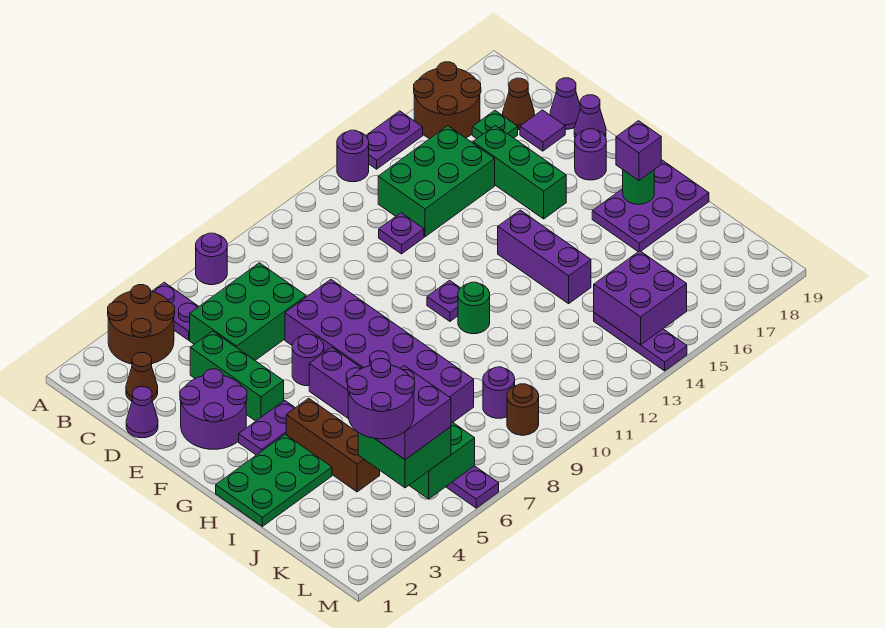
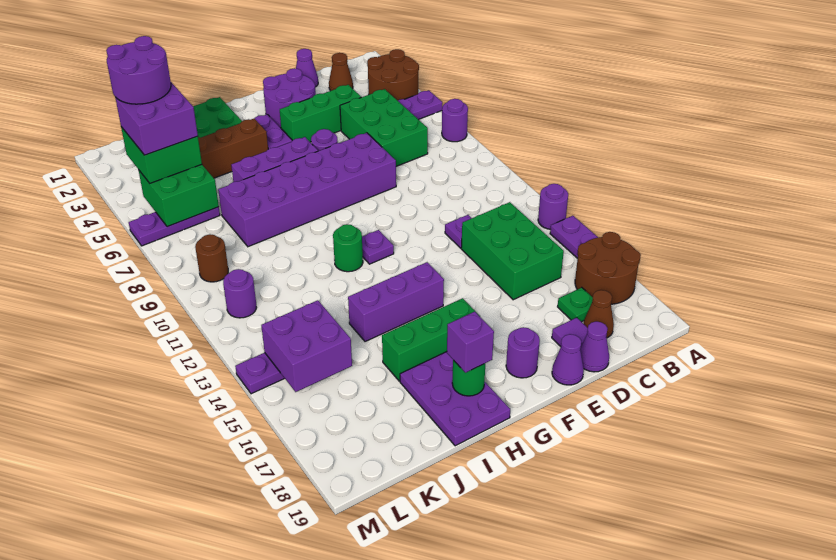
green brick D16:F16 level 1 -> green brick G16:I16 level 1
purple round brick K9 level 1 -> purple round brick L11 level 1

